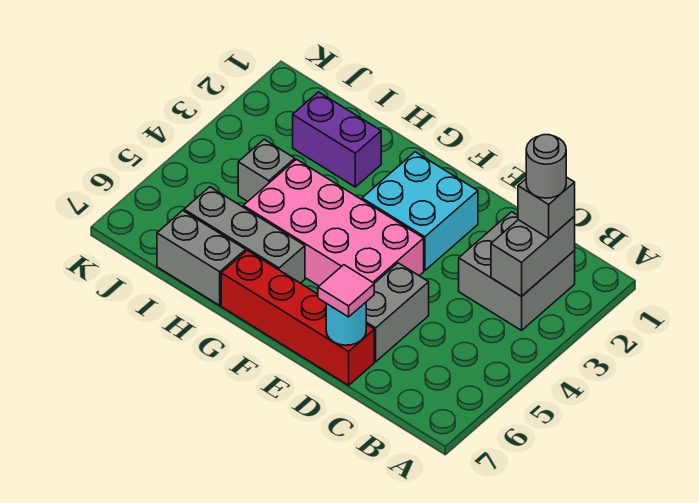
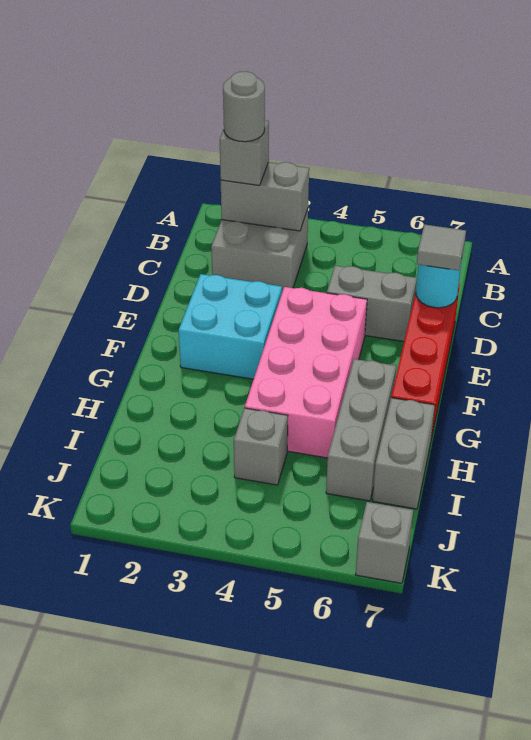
pink tile D7 level 3 -> grey tile D7 level 3
purple brick H2:I2 level 1 -> none
none -> grey brick K7 level 1

